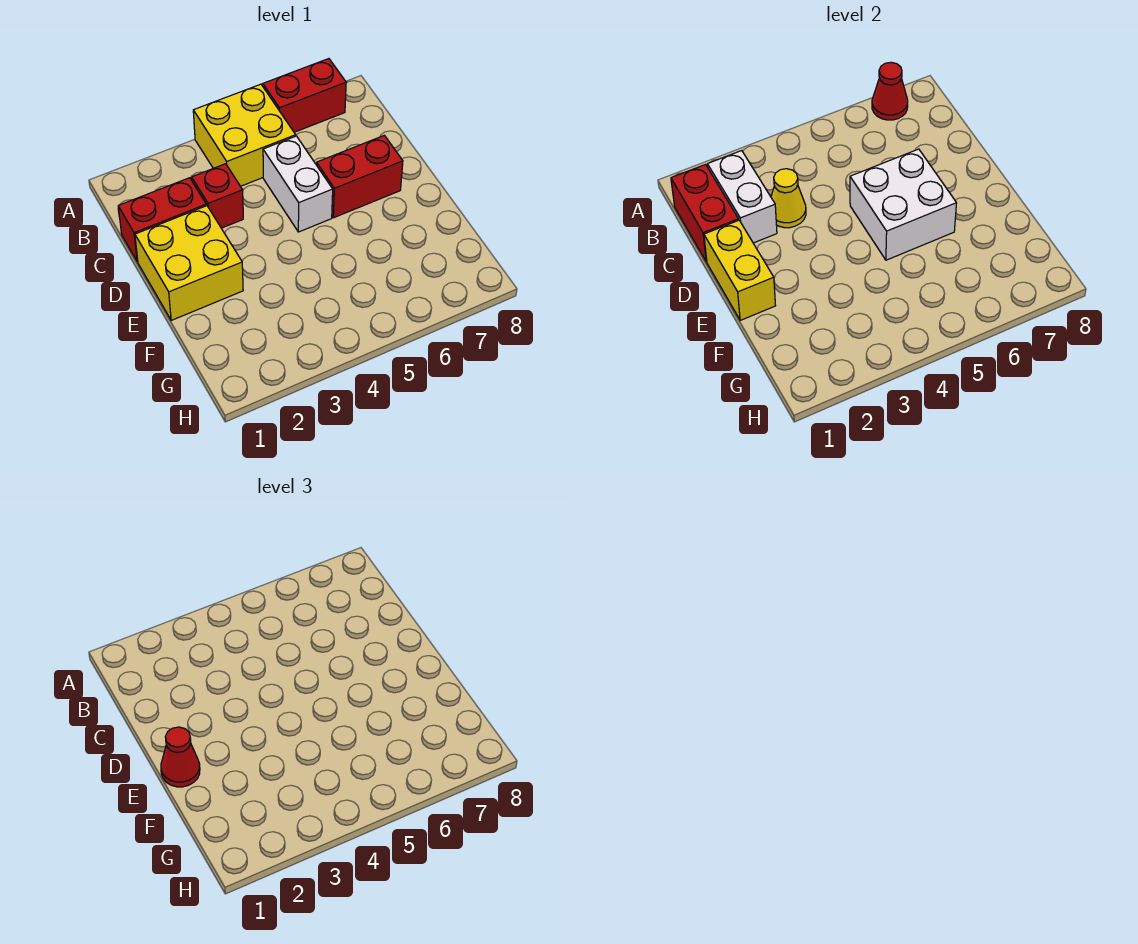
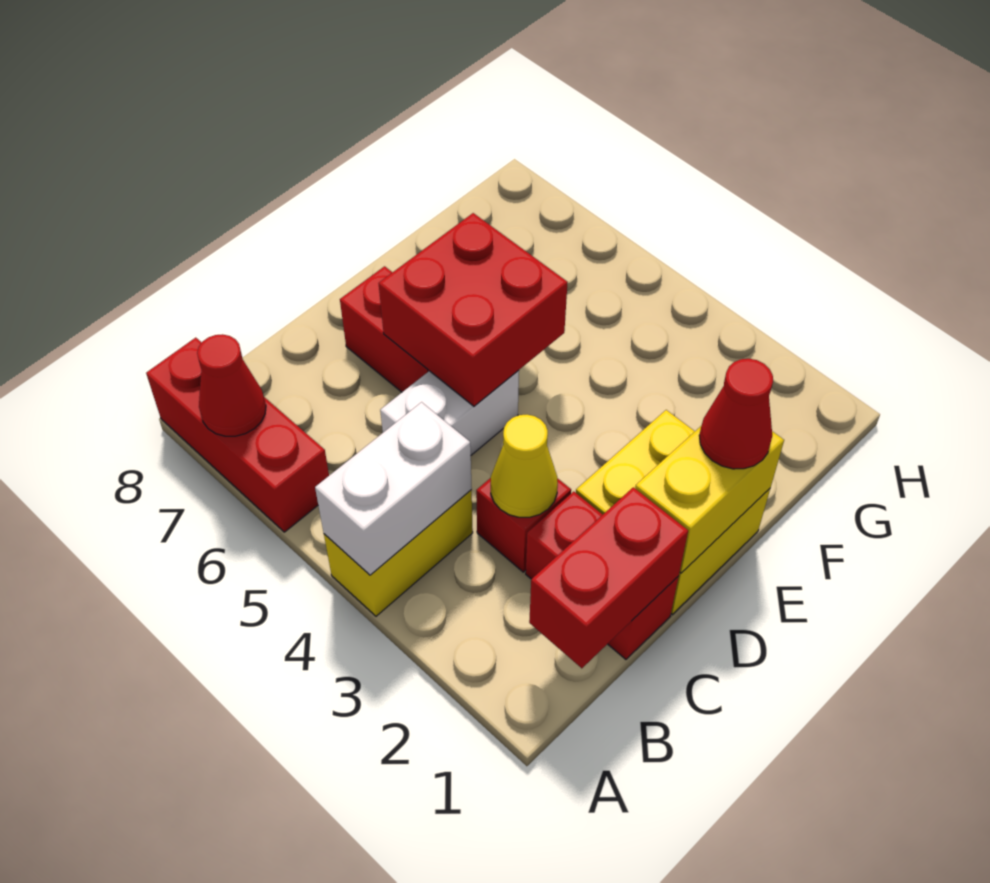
yellow brick A4:B5 level 1 -> yellow brick A4:B4 level 1
red brick A6:A7 level 1 -> red brick A6:A8 level 1
white brick B2:C2 level 2 -> white brick A4:B4 level 2
white brick D5:E6 level 2 -> red brick D5:E6 level 2

